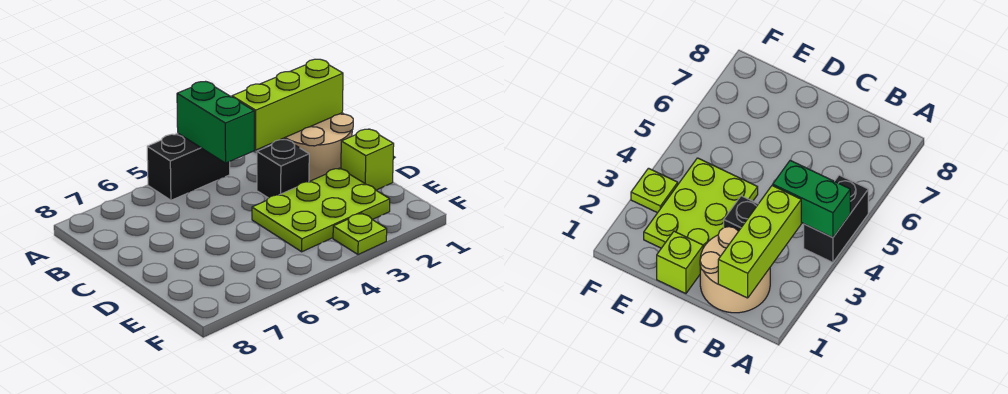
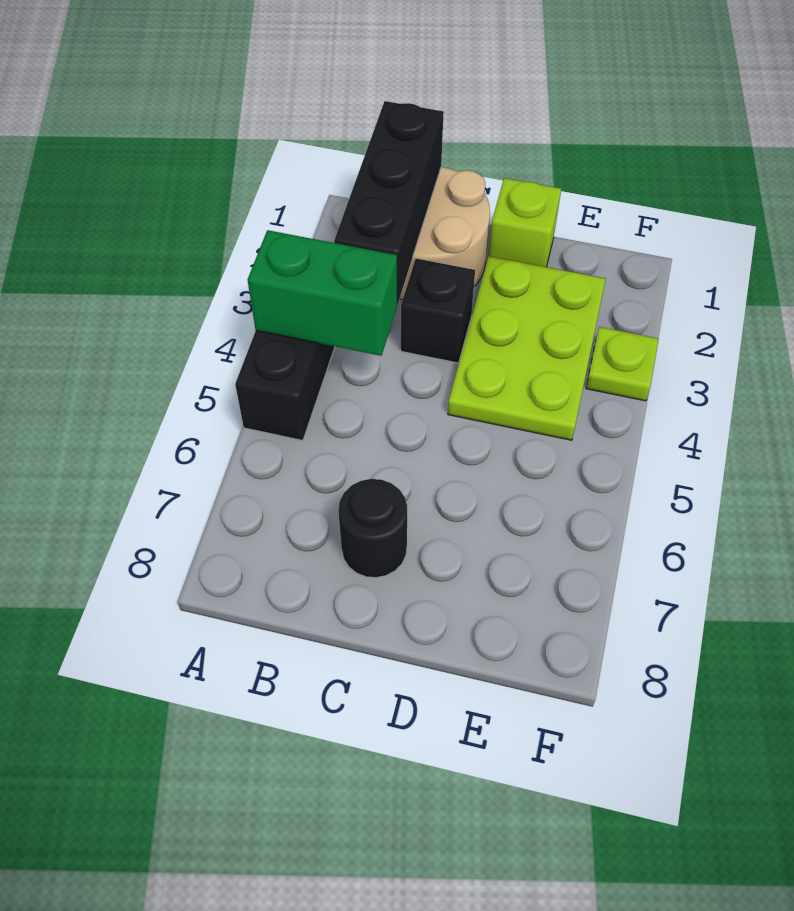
lime brick B1:B3 level 2 -> black brick B1:B3 level 2
none -> black round brick C7 level 1

